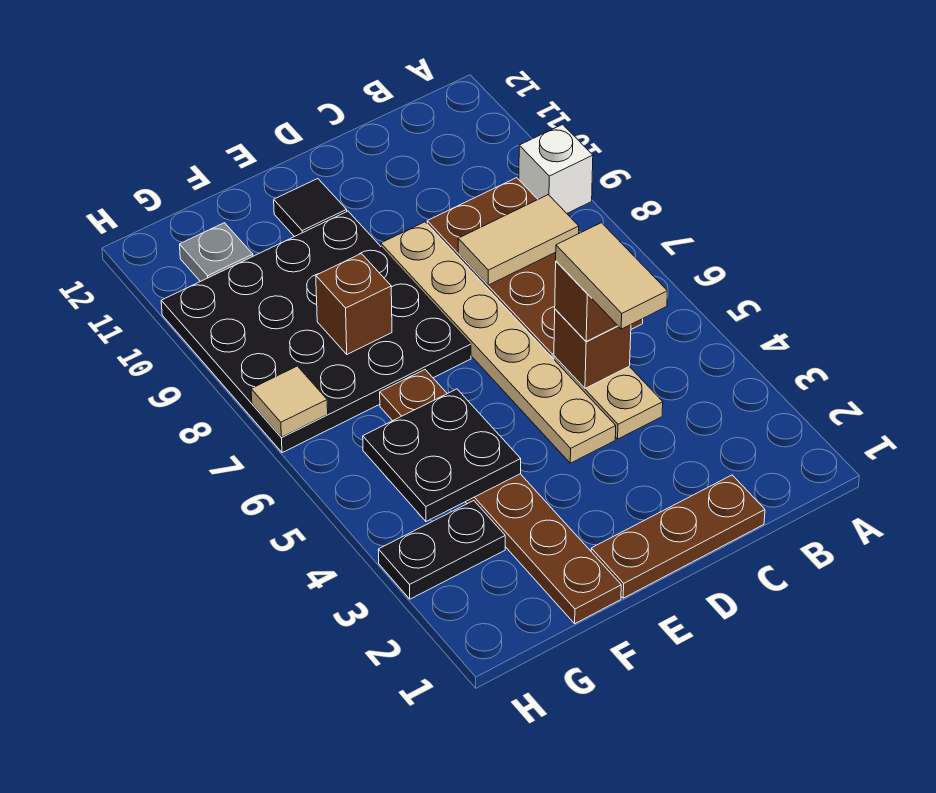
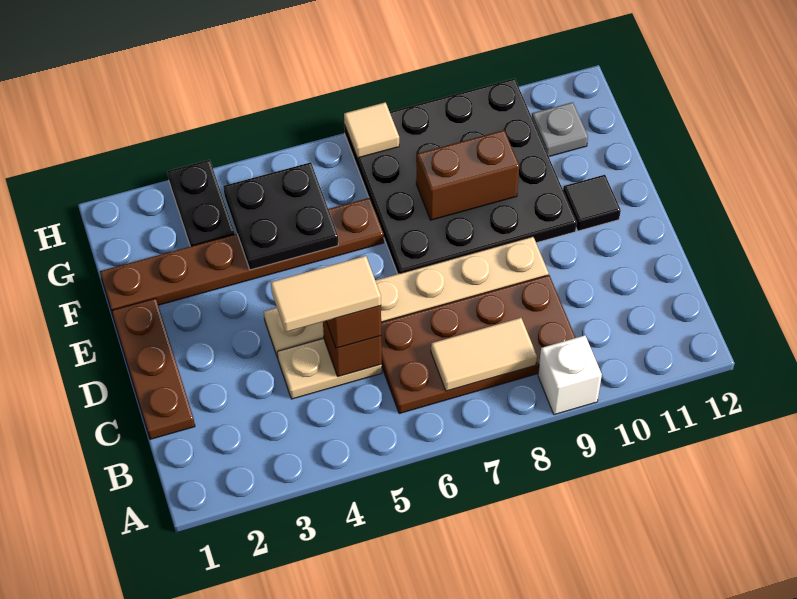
tan tile B8:C8 level 2 -> tan tile B7:B8 level 2
brown brick F8 level 2 -> brown brick F8:F9 level 2

